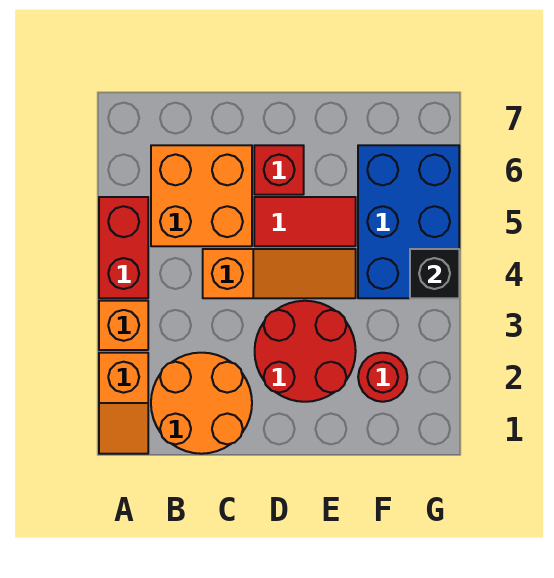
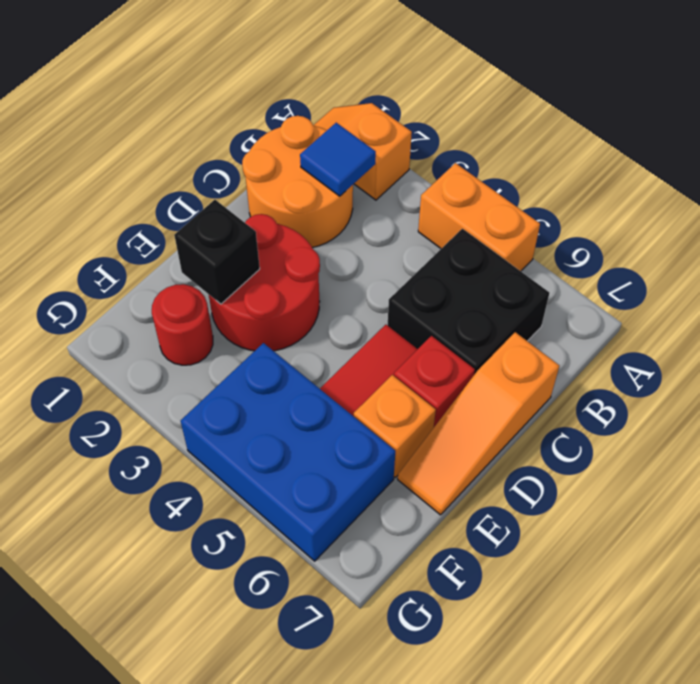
orange brick A3 level 1 -> orange brick E6 level 1
red brick A4:A5 level 1 -> orange brick A4:A5 level 1
none -> blue tile B2 level 2
orange brick B5:C6 level 1 -> black brick B5:C6 level 1
orange slope C4:E4 level 1 top C -> orange slope C7:E7 level 1 top C
black brick G4 level 2 -> black brick E2 level 2

